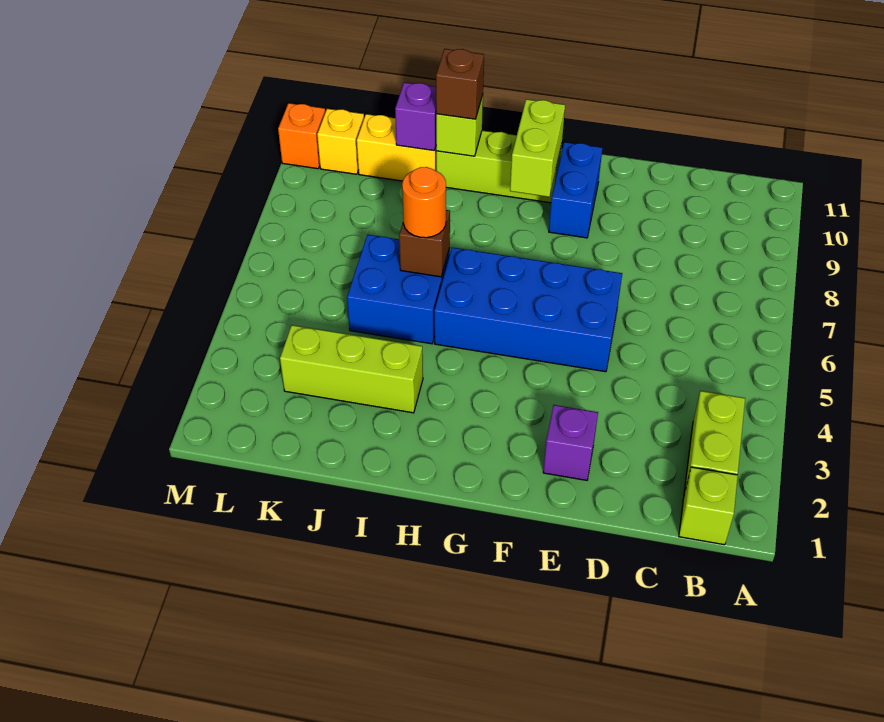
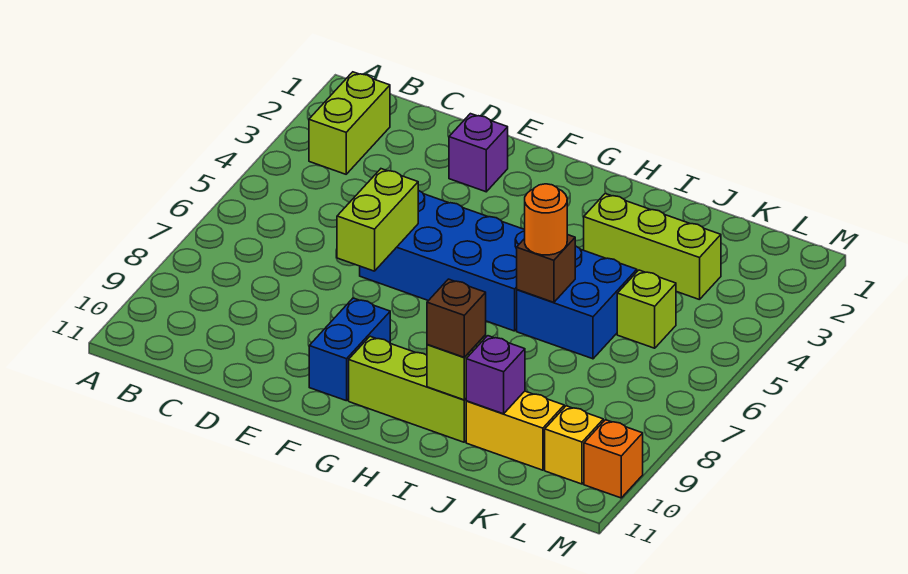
lime brick B1 level 1 -> lime brick K5 level 1
lime brick G9:G10 level 2 -> lime brick E6:E7 level 2

